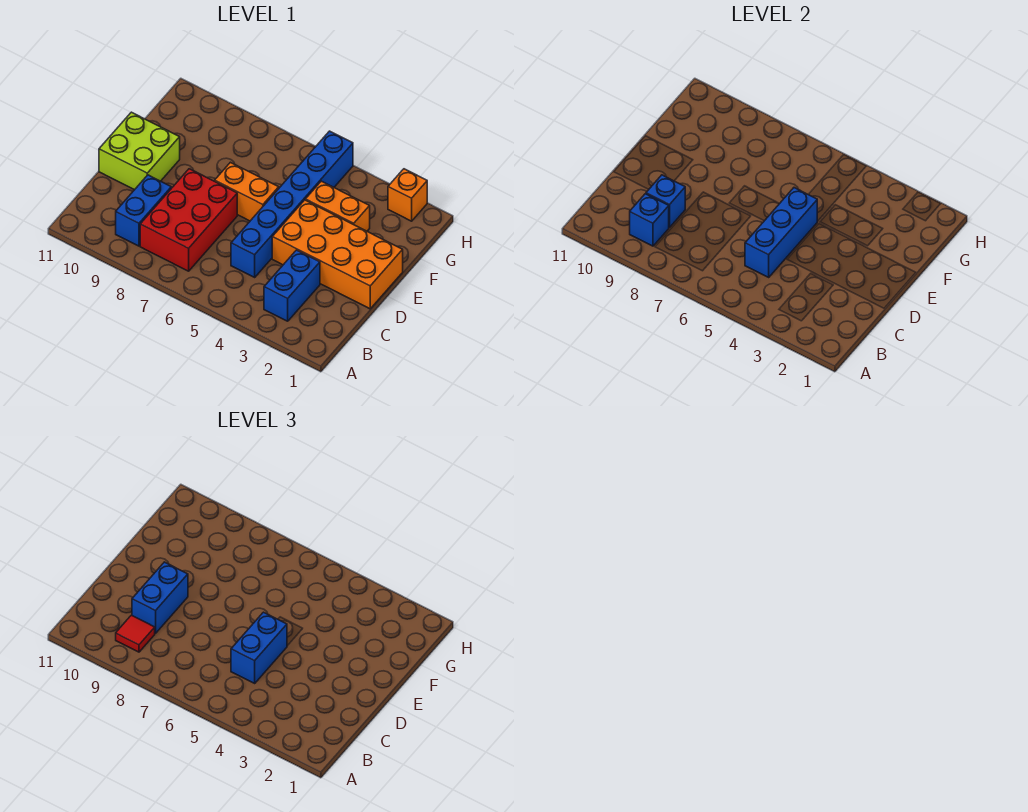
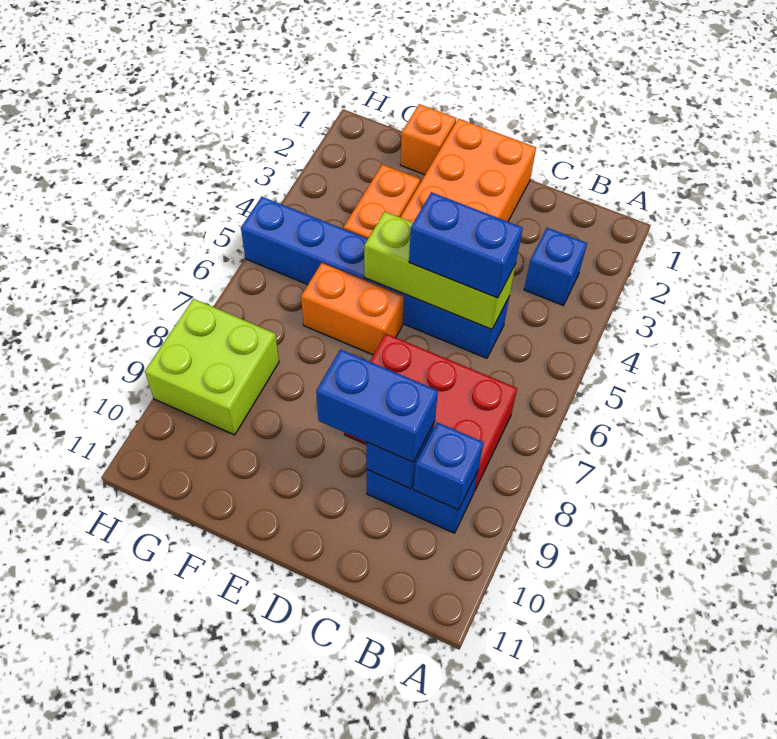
blue brick B3:C3 level 1 -> blue brick B3 level 1
red tile B9 level 3 -> none
blue brick C5:E5 level 2 -> lime brick C5:E5 level 2
lime brick D10:E11 level 1 -> lime brick G8:H9 level 1
orange brick E6:E7 level 1 -> orange brick E6:F6 level 1
orange brick H2 level 1 -> orange brick F1 level 1

